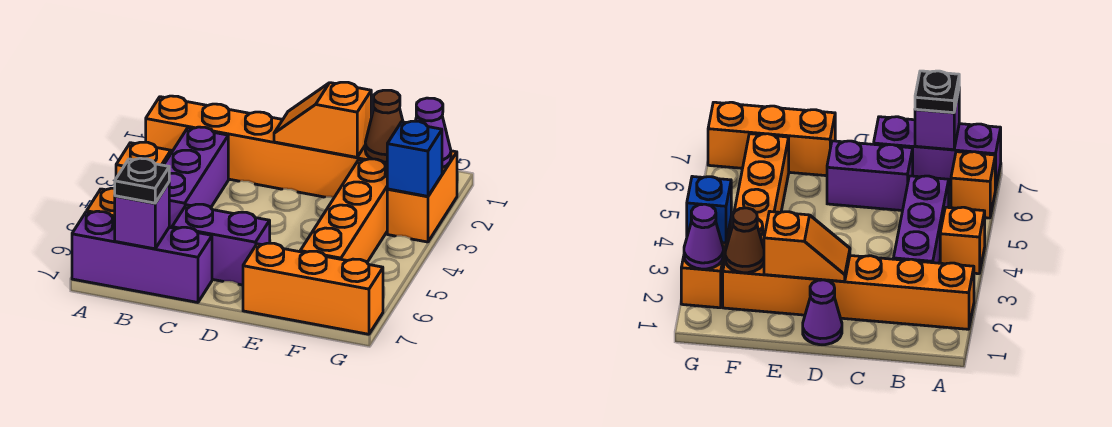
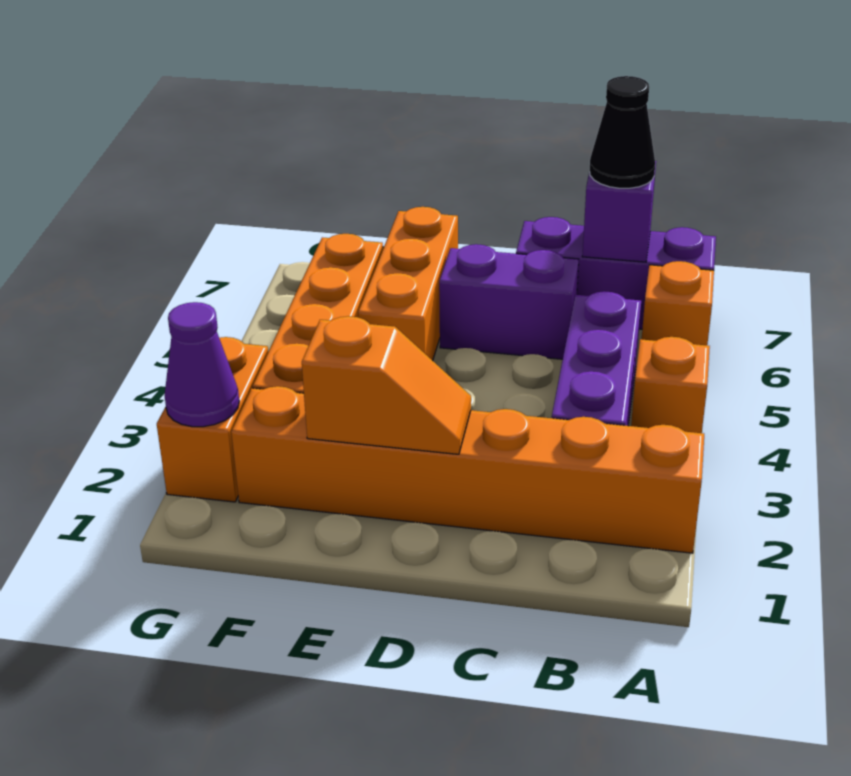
black plate B7 level 3 -> black cone B7 level 3
purple cone D1 level 1 -> none
orange brick E7:G7 level 1 -> orange brick E5:E7 level 1
brown cone F2 level 2 -> none
blue brick G3 level 2 -> none

